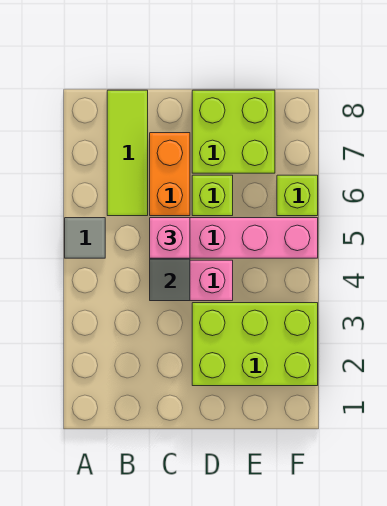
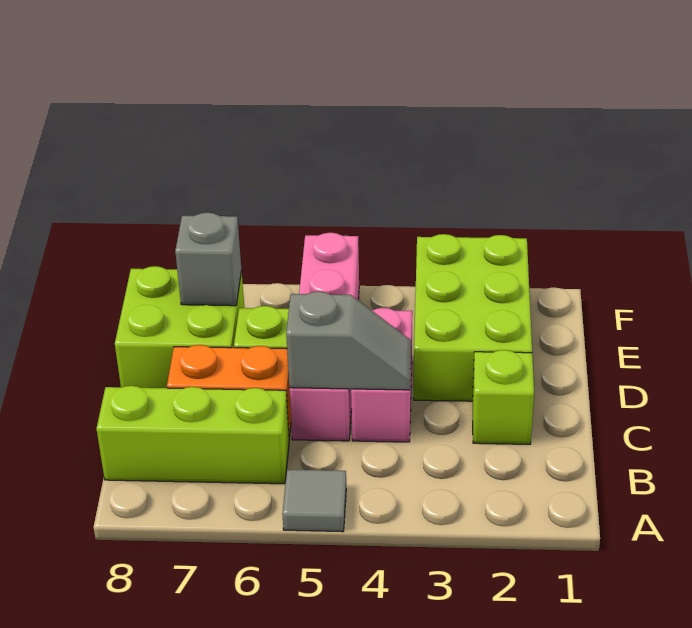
lime tile B6:B8 level 1 -> lime brick B6:B8 level 1
pink brick C5 level 3 -> none
none -> grey brick E7 level 2
lime brick F6 level 1 -> lime brick C2 level 1

